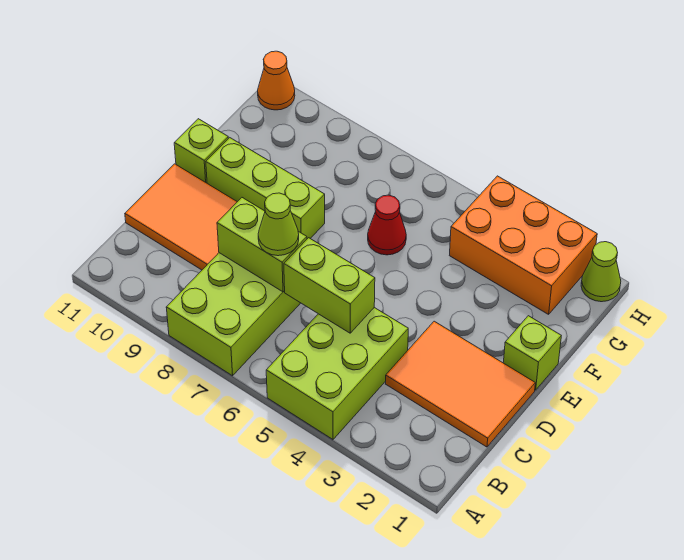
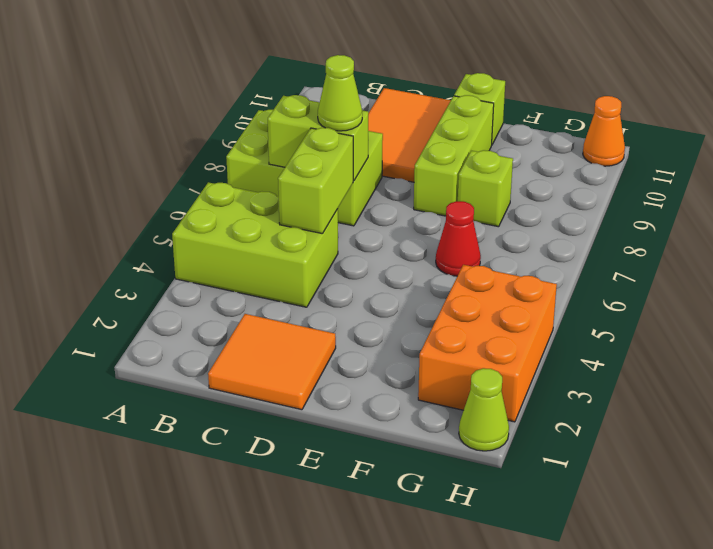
orange tile C1:D3 level 1 -> orange tile C1:D2 level 1
lime brick C7:C8 level 2 -> lime brick B7:C7 level 2
lime brick E1 level 1 -> lime brick F8 level 1

